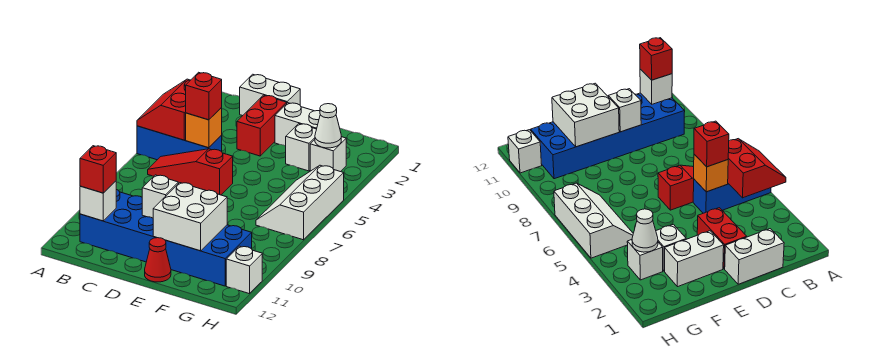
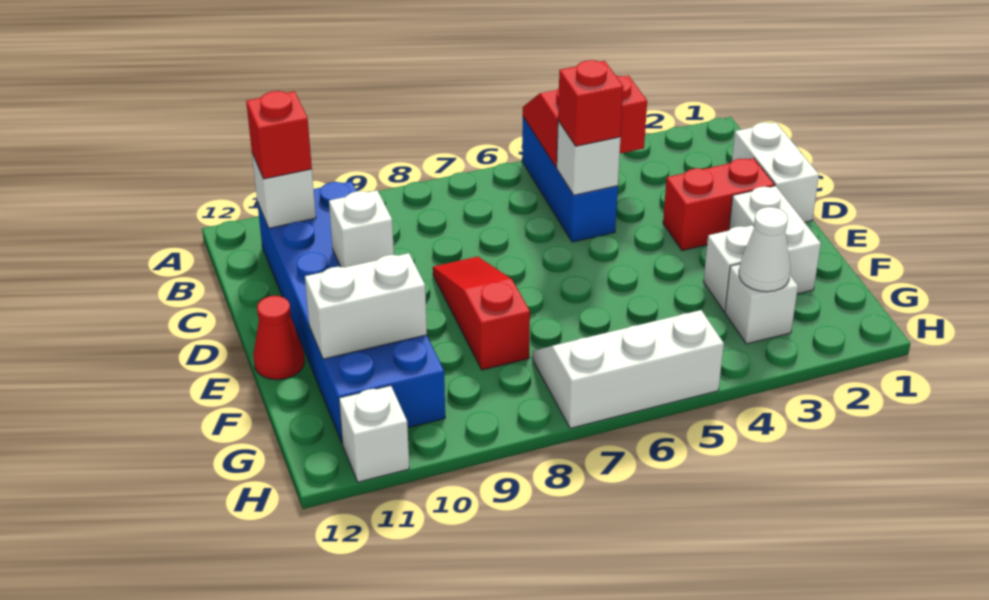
red slope B6:D6 level 1 top D -> red slope D8:F8 level 1 top F
orange brick C5 level 2 -> white brick C5 level 2
white brick E10:F11 level 2 -> white brick F10:F11 level 2

